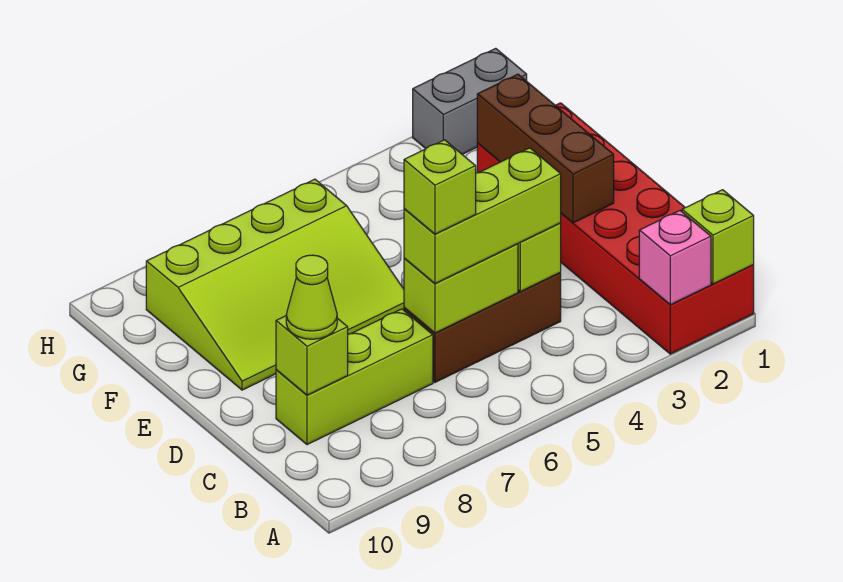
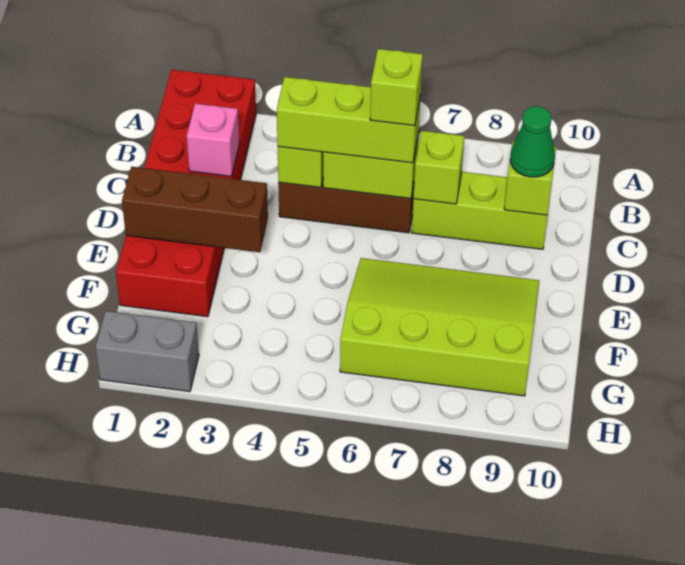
lime brick A1 level 2 -> lime brick C7 level 2
pink brick A2 level 2 -> pink brick C2 level 2
lime cone C9 level 3 -> green cone C9 level 3
brown brick D2:F2 level 2 -> brown brick E1:E3 level 2

